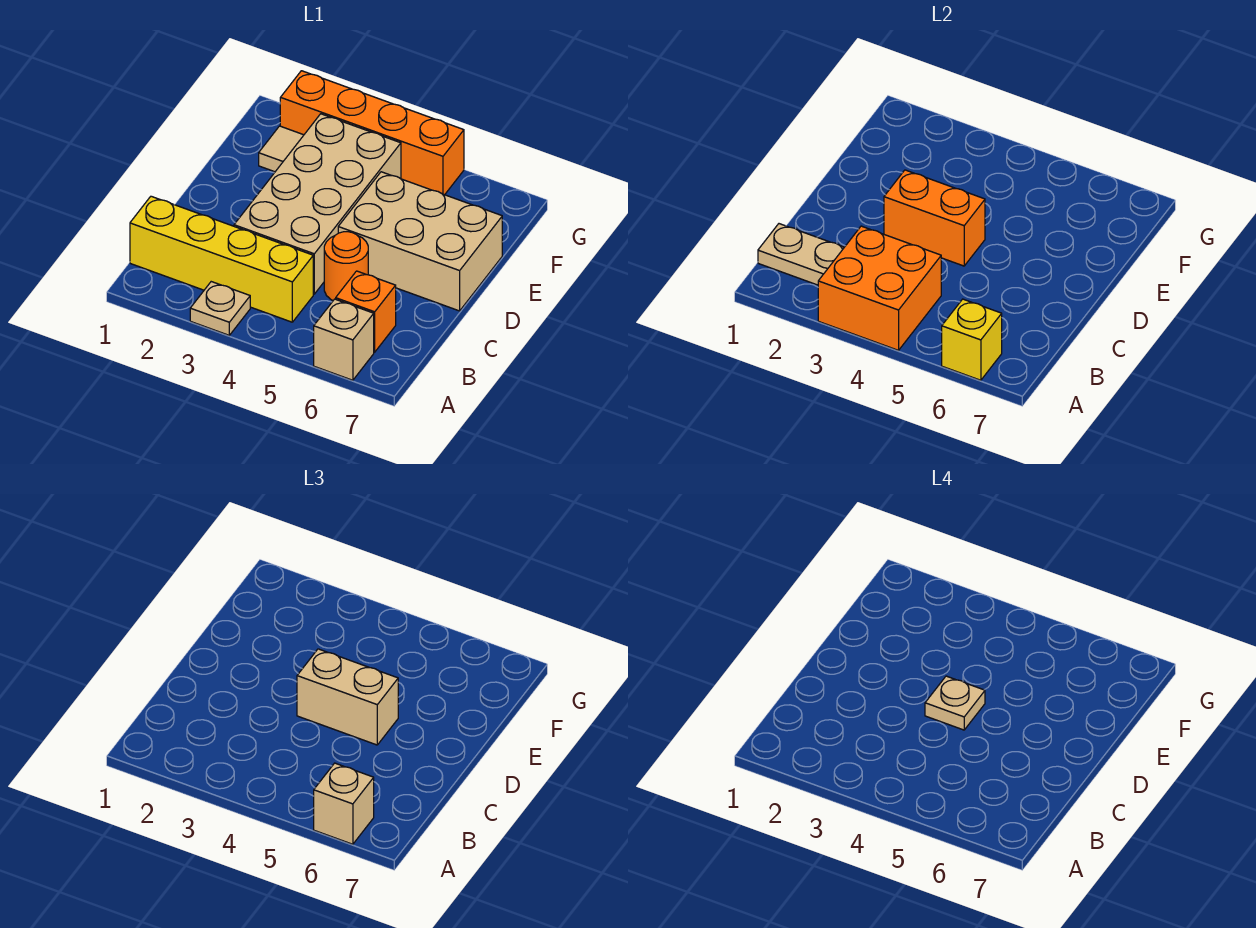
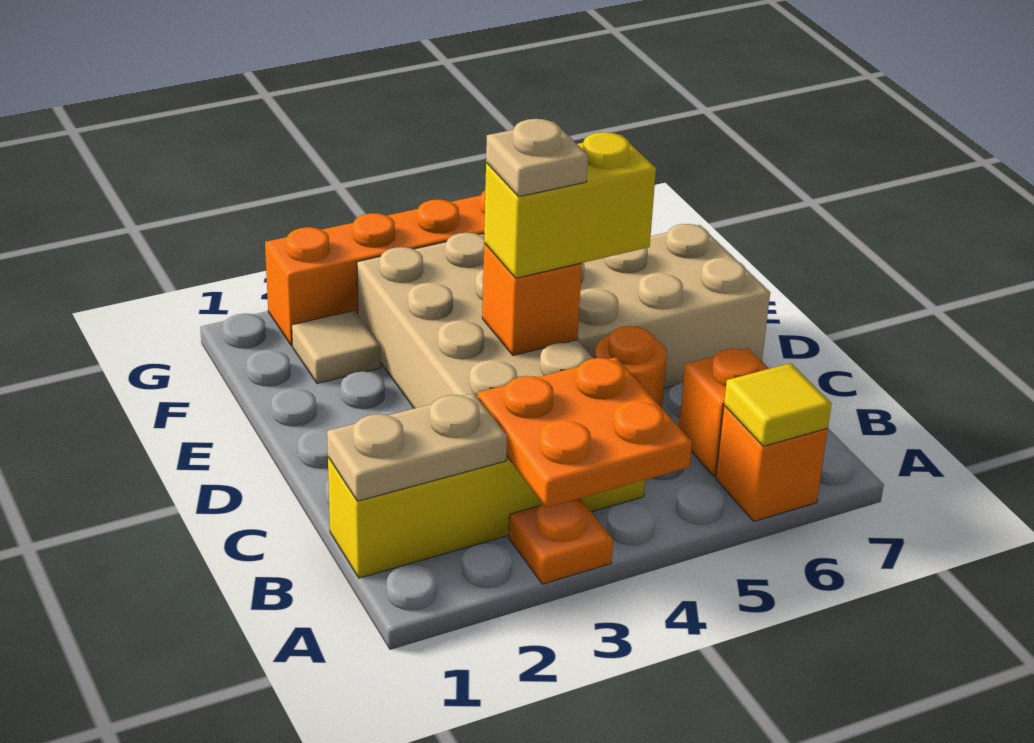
tan plate A3 level 1 -> orange plate A3 level 1
orange brick A3:B4 level 2 -> orange plate A3:B4 level 2
tan brick A6 level 1 -> orange brick A6 level 1
yellow brick A6 level 2 -> yellow tile A6 level 2
tan brick A6 level 3 -> none
orange brick D3:D4 level 2 -> orange brick D4 level 2
tan brick D4:D5 level 3 -> yellow brick D4:D5 level 3

